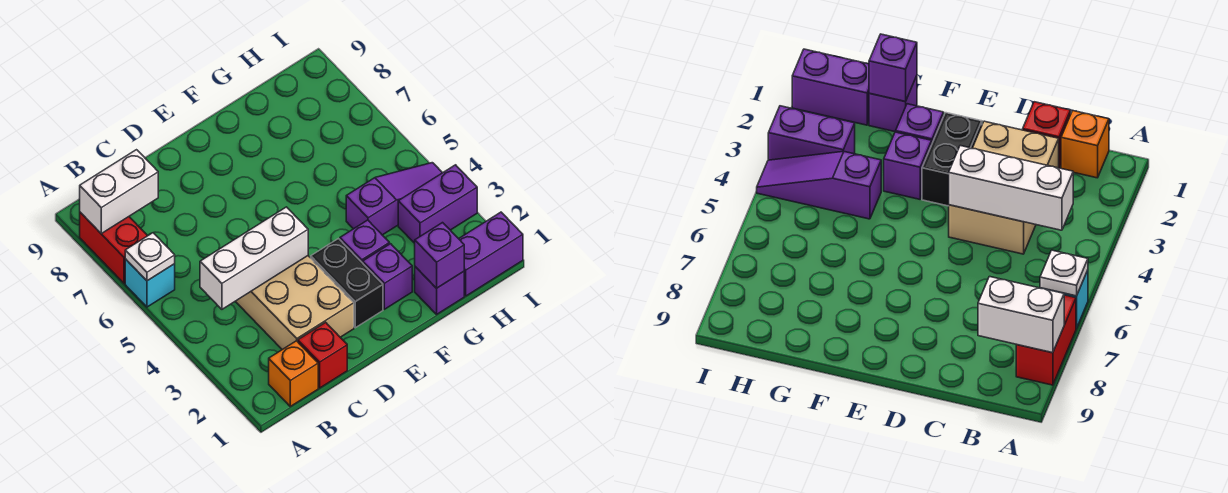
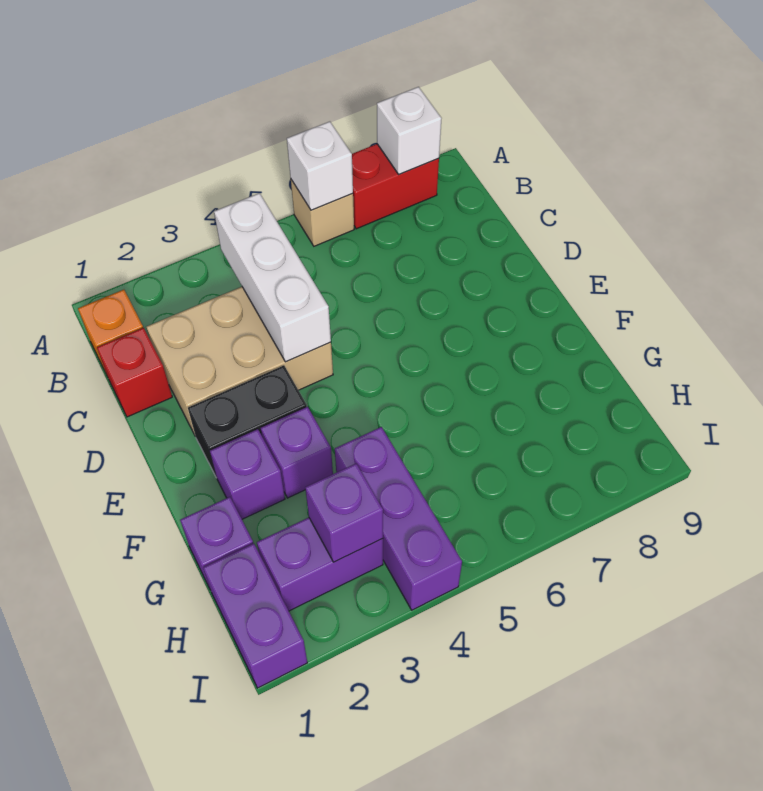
cyan brick A6 level 1 -> tan brick A6 level 1
white plate A6 level 2 -> white brick A6 level 2
white brick A8:B8 level 2 -> white brick A8 level 2
purple brick G1 level 2 -> purple brick H3 level 2
purple slope G4:I4 level 1 top G -> purple brick G4:I4 level 1
purple brick H3:I3 level 1 -> purple brick H2:H3 level 1

